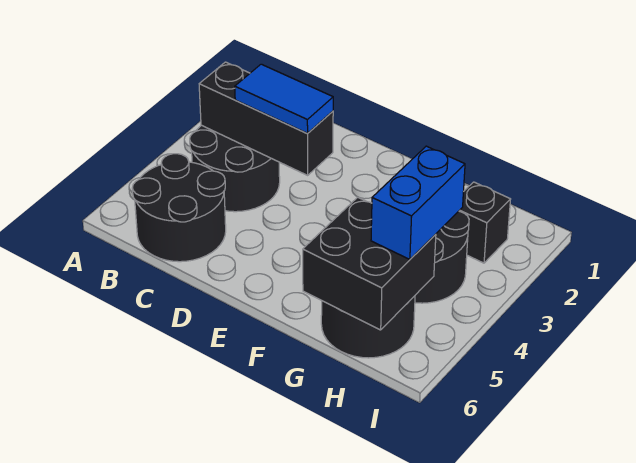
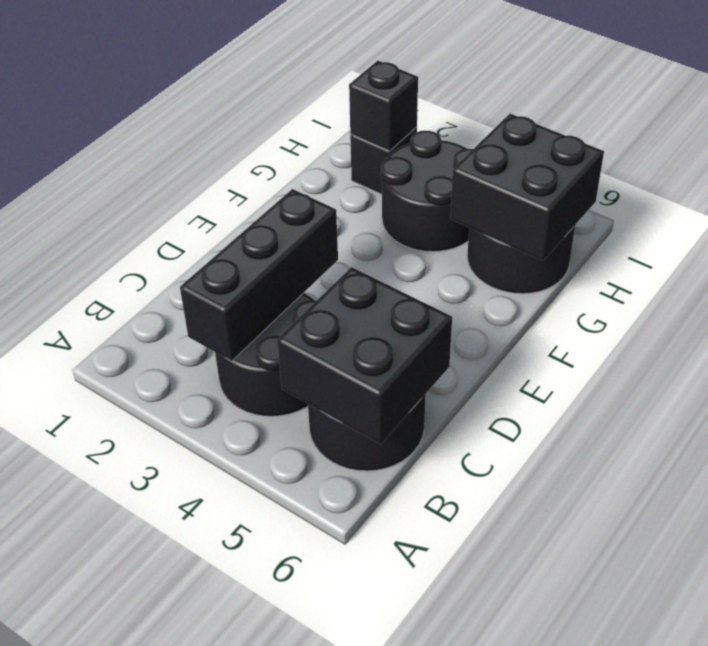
none -> black brick B5:C6 level 2
blue tile C3:D3 level 3 -> none
none -> black brick H2 level 2
blue brick H4:H5 level 3 -> none

